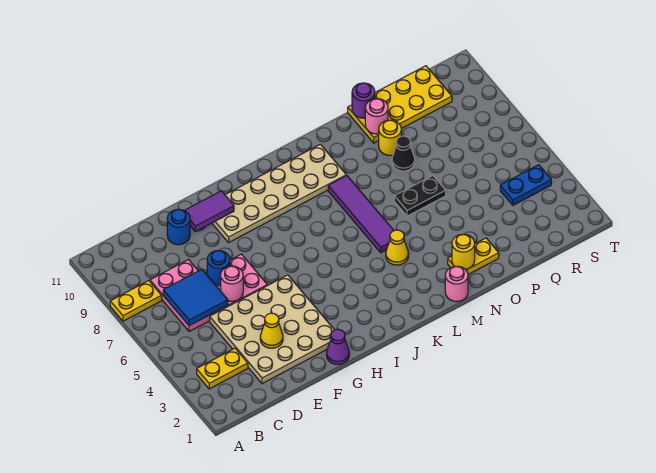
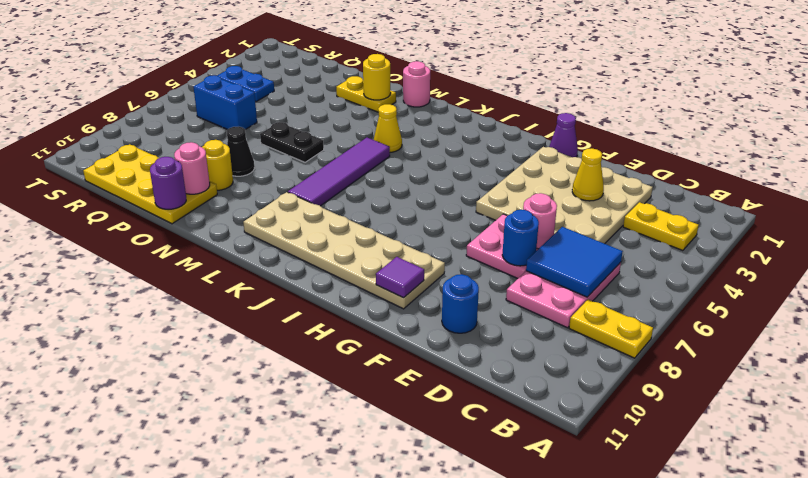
purple tile F10:G10 level 2 -> purple tile G10 level 2
none -> blue brick Q6:R6 level 1

